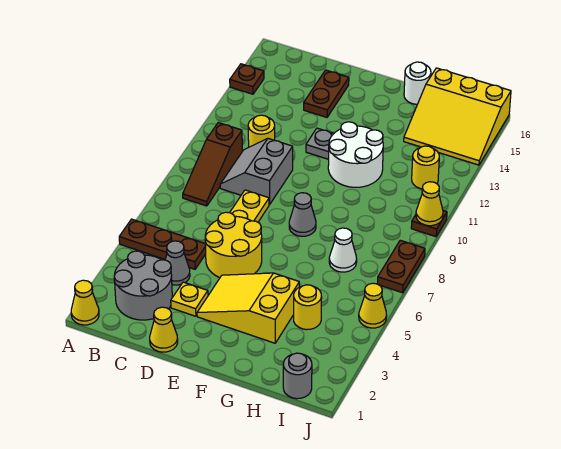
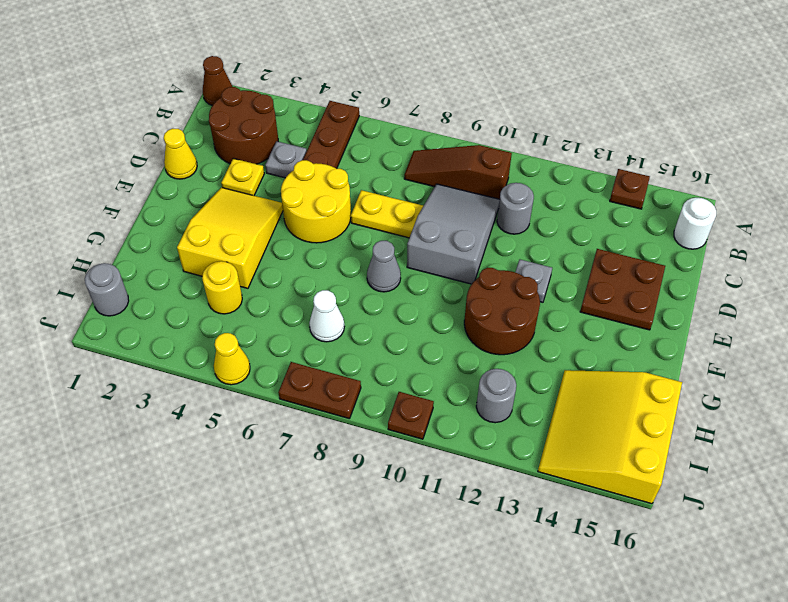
yellow cone A1 level 1 -> brown cone A1 level 1
grey round brick B2:C3 level 1 -> brown round brick B2:C3 level 1
grey cone C4 level 1 -> grey plate C4 level 1
grey slope C9:D10 level 1 top D -> grey slope C9:E10 level 1 top E
yellow round brick C11 level 1 -> grey round brick C11 level 1
brown plate D14:D15 level 1 -> brown plate D14:E15 level 1
white round brick F11:G12 level 1 -> brown round brick F11:G12 level 1
white round brick G16 level 1 -> white round brick B16 level 1
yellow round brick I12 level 1 -> grey round brick I12 level 1
yellow cone J10 level 2 -> none

